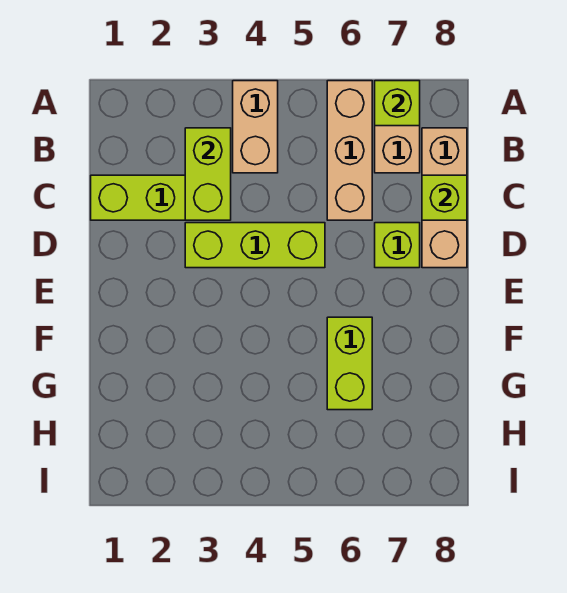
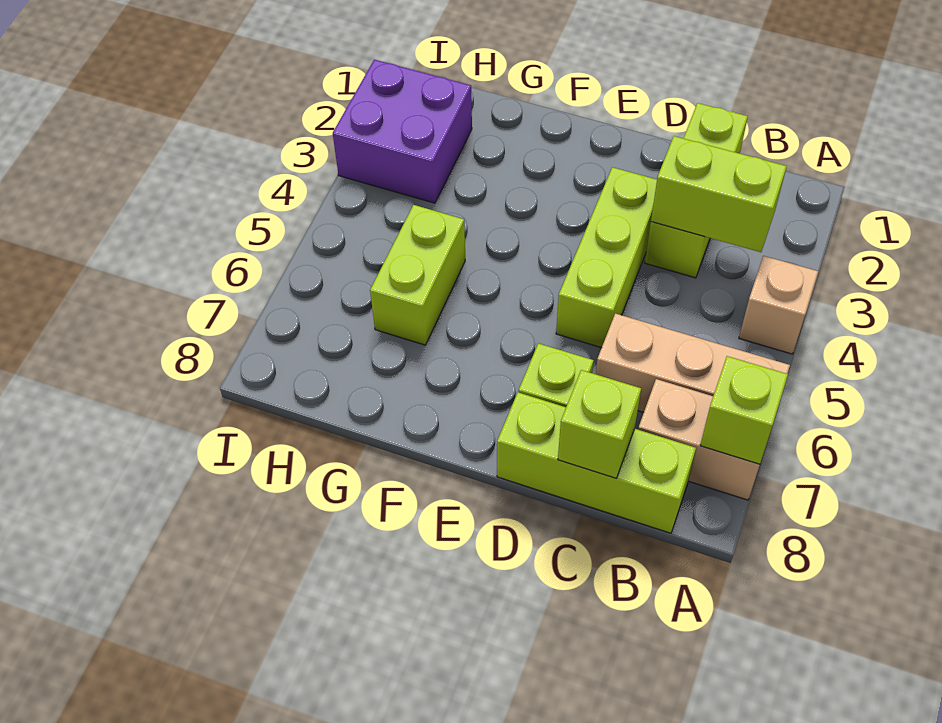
tan brick A4:B4 level 1 -> tan brick A4 level 1
tan brick B8:D8 level 1 -> lime brick B8:D8 level 1
lime brick F6:G6 level 1 -> lime brick G5:G6 level 1
none -> purple brick H2:I3 level 1

